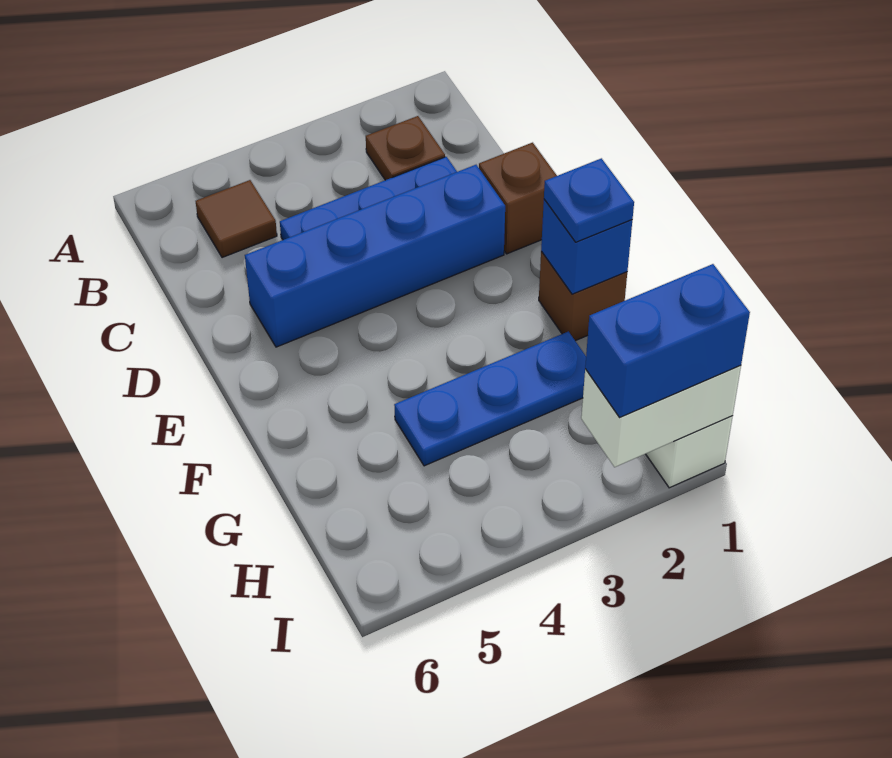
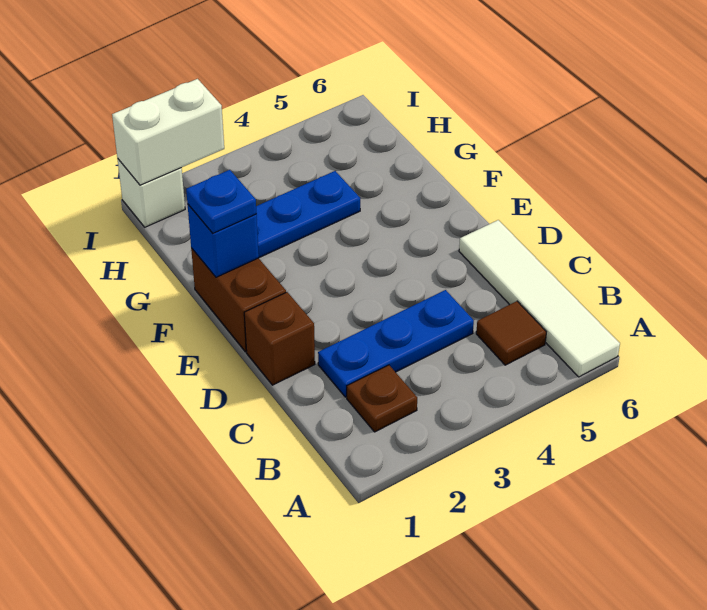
none -> white tile A6:D6 level 1
blue brick D2:D5 level 1 -> none
brown brick F1 level 1 -> brown brick E1:F1 level 1
blue brick I1:I2 level 3 -> none

